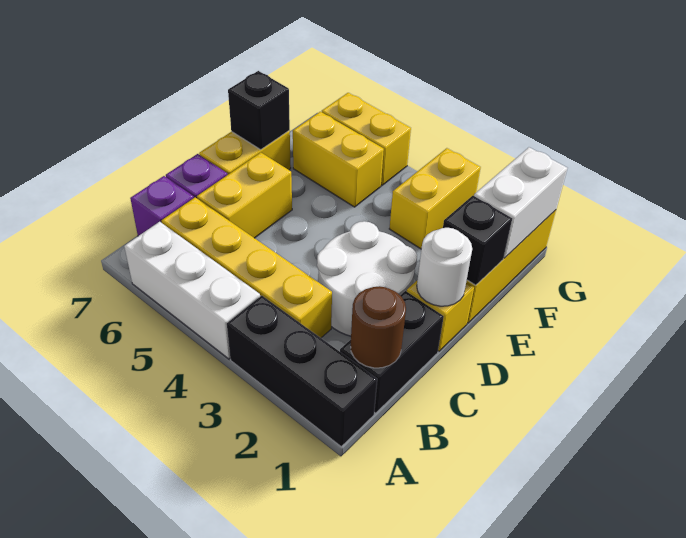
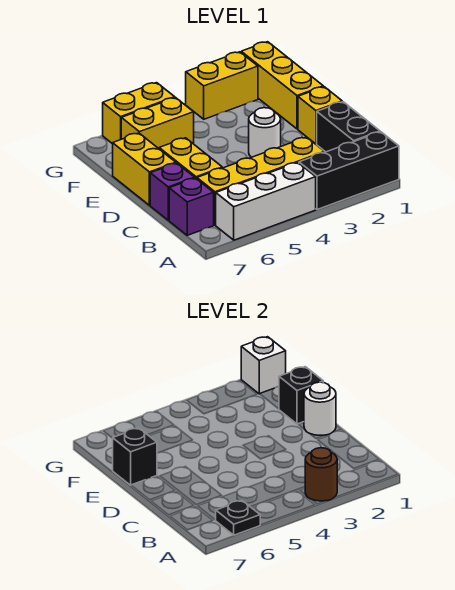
none -> black plate A6 level 2
brown round brick B1 level 2 -> brown round brick A3 level 2
white round brick C2:D3 level 1 -> white round brick D3 level 1
white brick F1:G1 level 2 -> white brick G1 level 2
yellow brick F3:G3 level 1 -> yellow brick G2:G3 level 1

